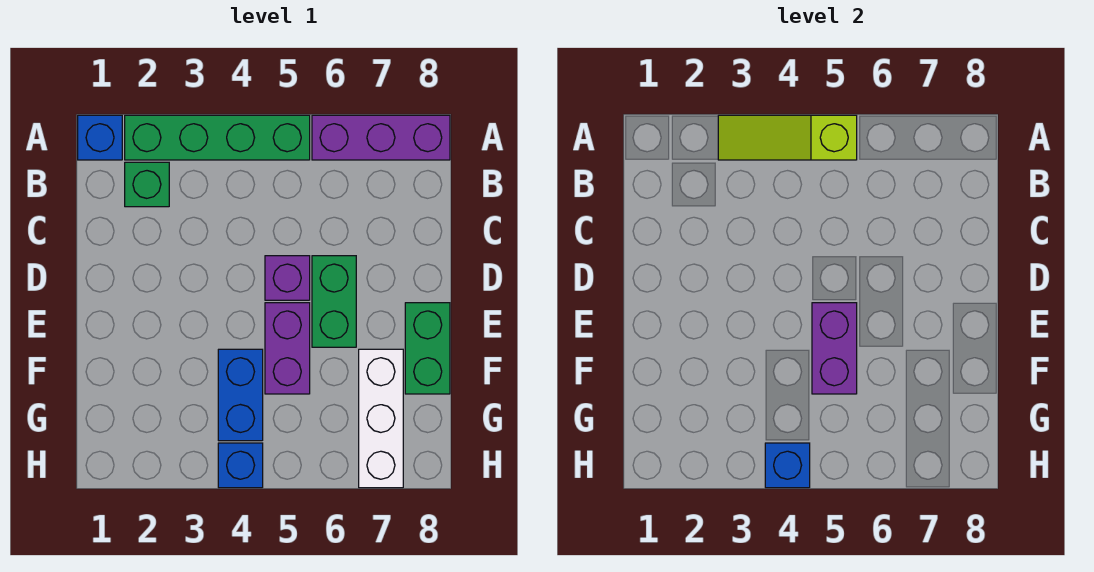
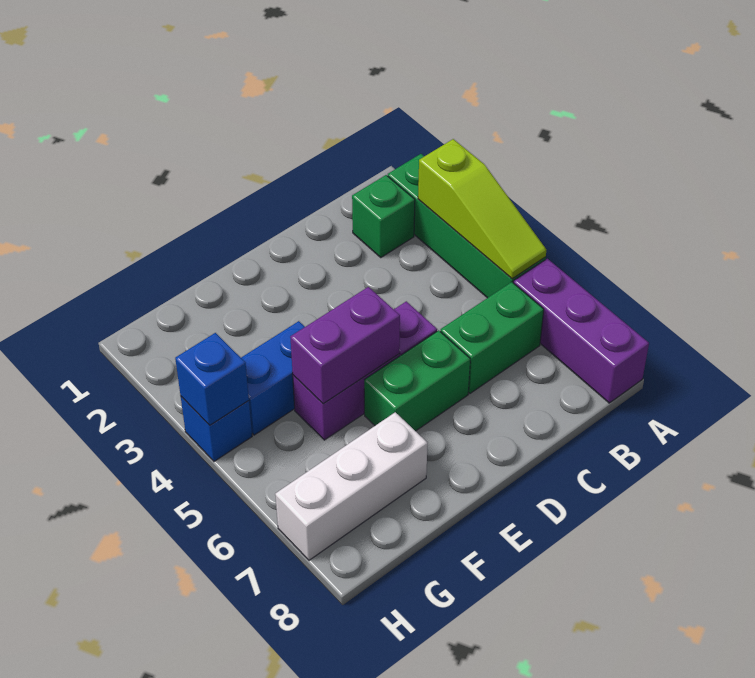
blue brick A1 level 1 -> none
lime slope A3:A5 level 2 top 5 -> lime slope A3:A5 level 2 top 3
green brick E8:F8 level 1 -> green brick B6:C6 level 1

